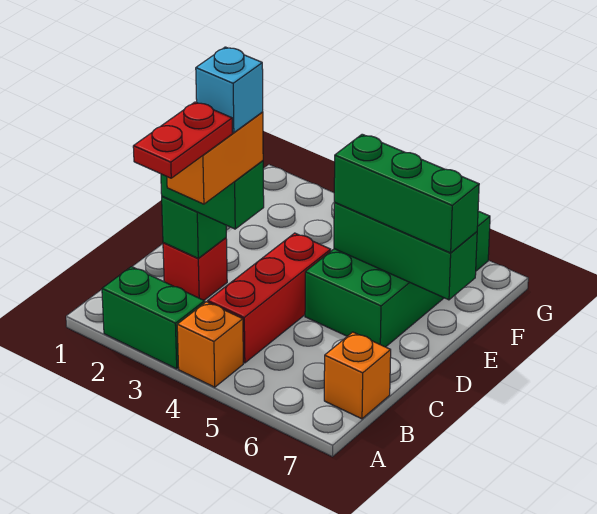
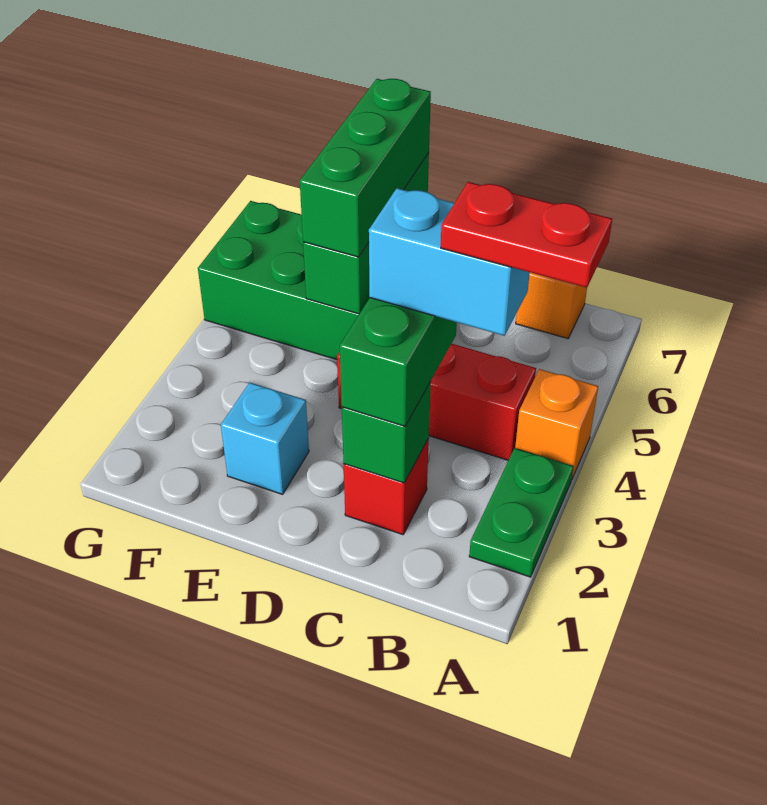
green brick A2:A3 level 1 -> green plate A2:A3 level 1
orange brick B3:C3 level 4 -> cyan brick B3:C3 level 4
cyan brick C3 level 5 -> cyan brick E2 level 1

